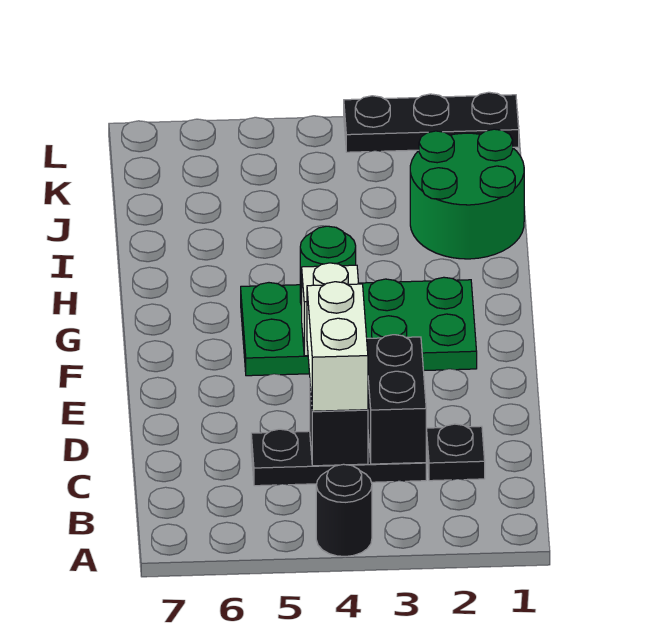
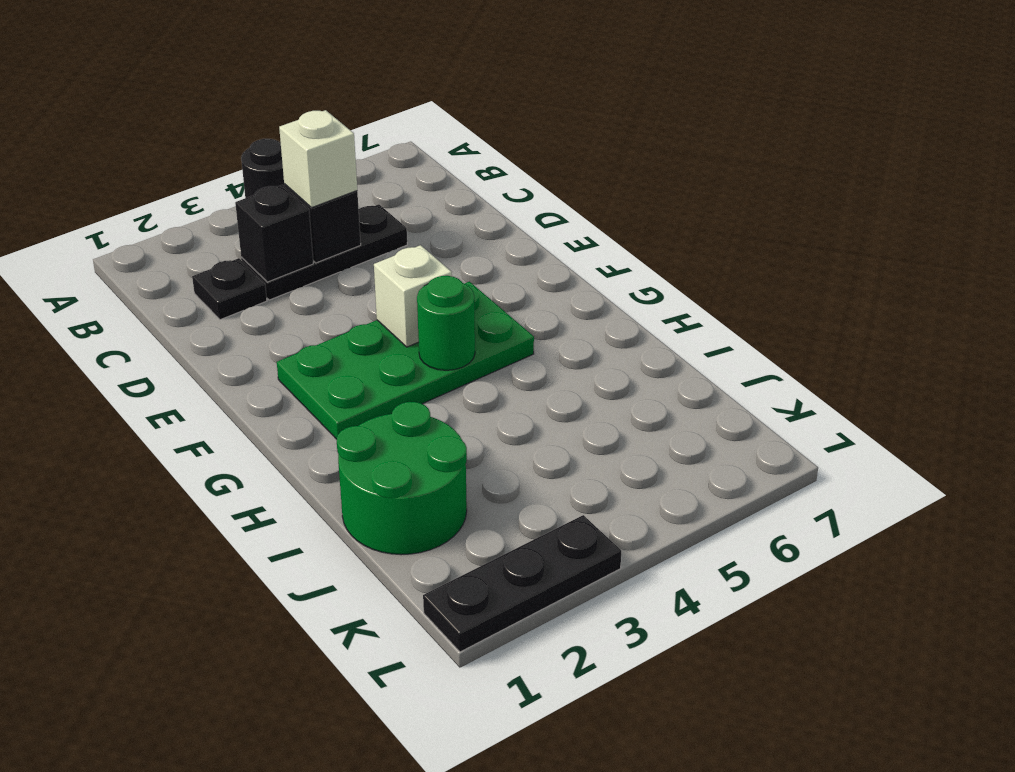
black brick C3:D3 level 2 -> black brick C3 level 2
white brick C4:D4 level 3 -> white brick C4 level 3

